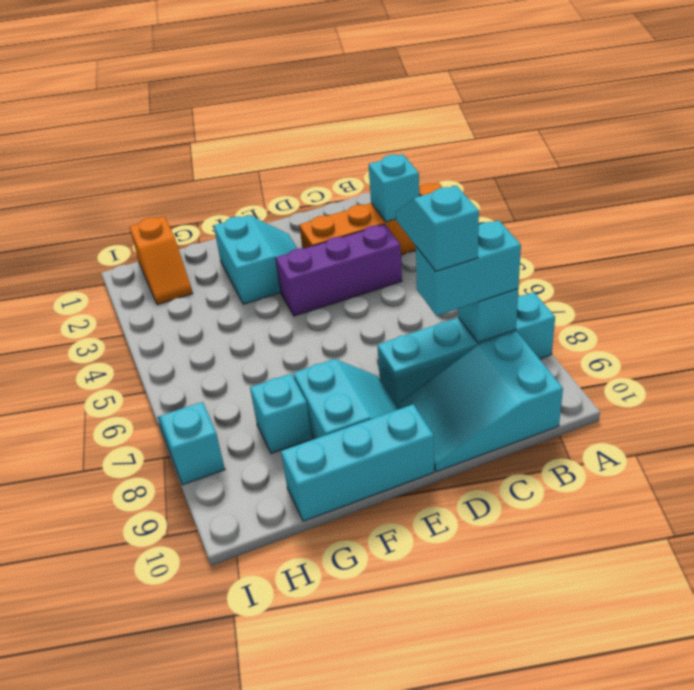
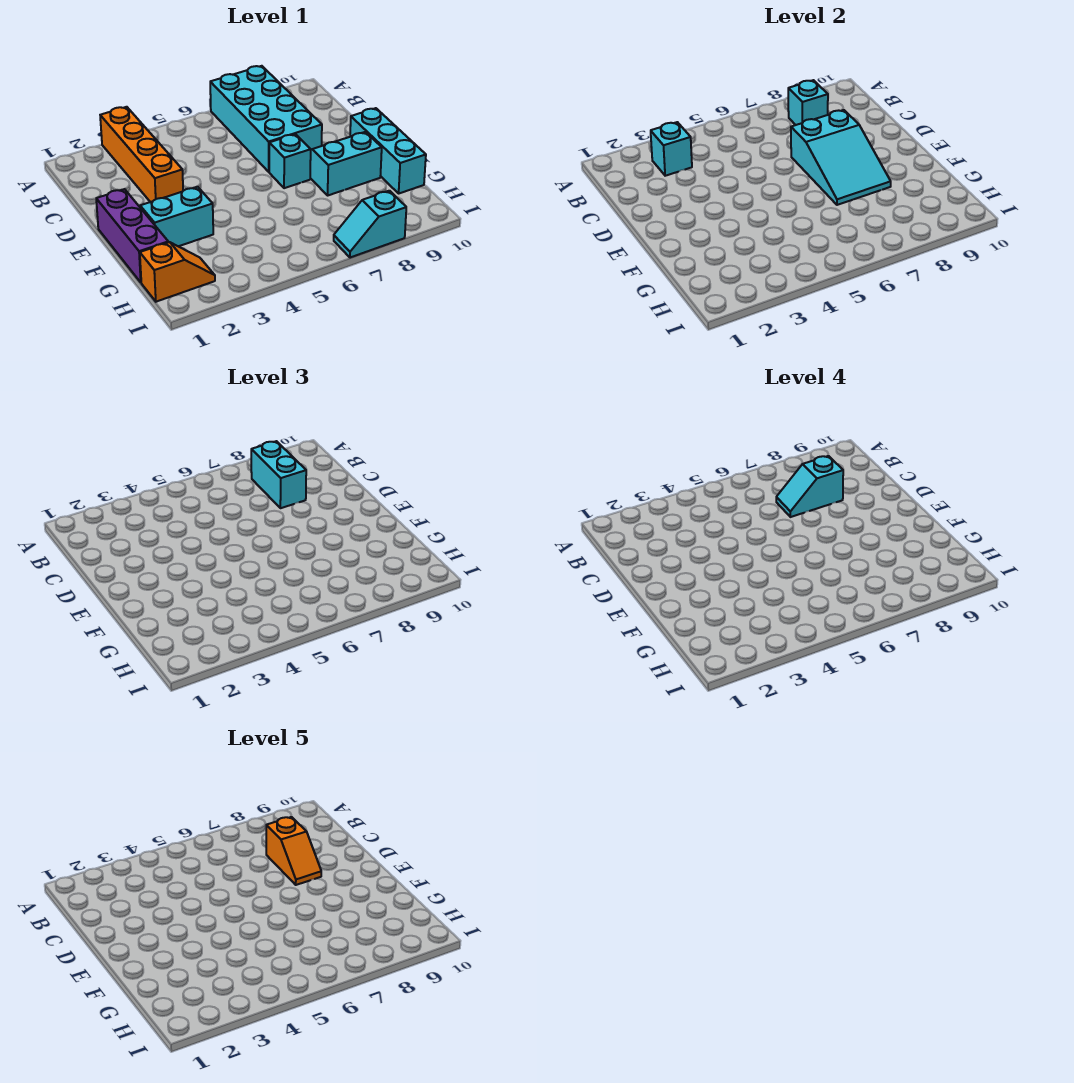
cyan brick A8:D8 level 1 -> cyan brick A7:D8 level 1
cyan slope B9:D10 level 1 top B -> cyan slope D7:F8 level 2 top D
purple brick C4:E4 level 1 -> purple brick E1:G1 level 1
none -> orange slope C8:D8 level 5 top C
cyan brick G8 level 1 -> cyan brick E7 level 1

